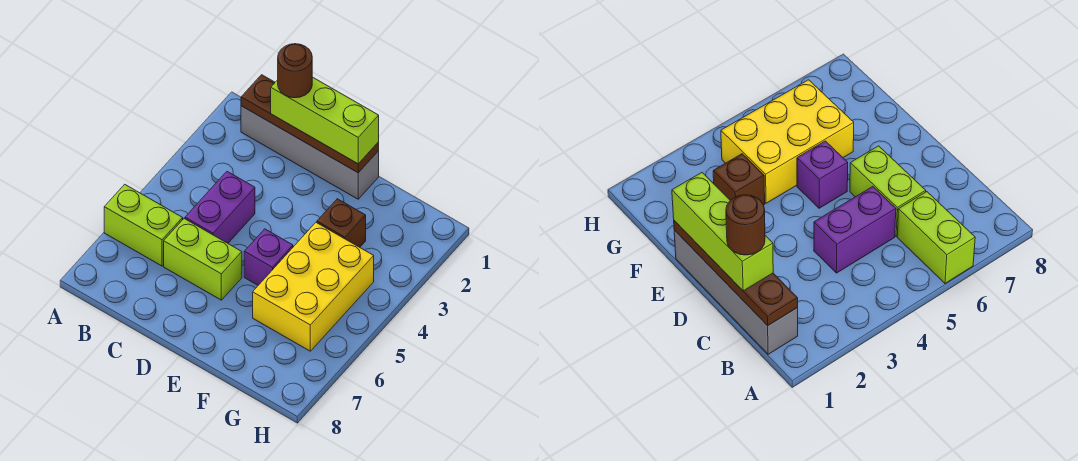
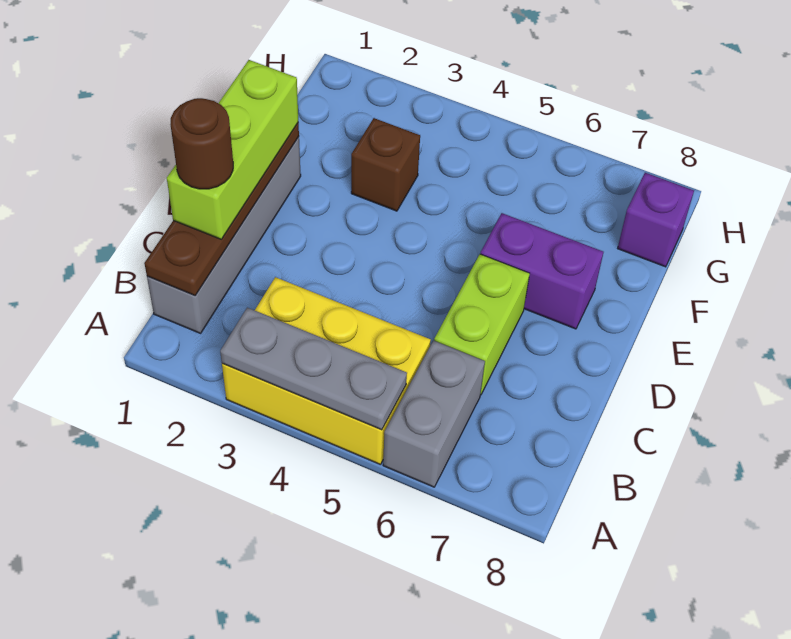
none -> grey plate A3:A5 level 2
lime brick A6:B6 level 1 -> grey brick A6:B6 level 1
purple brick C4:C5 level 1 -> purple brick E6:E7 level 1
purple brick E5 level 1 -> purple brick G8 level 1
yellow brick F4:G6 level 1 -> yellow brick A3:B5 level 1

